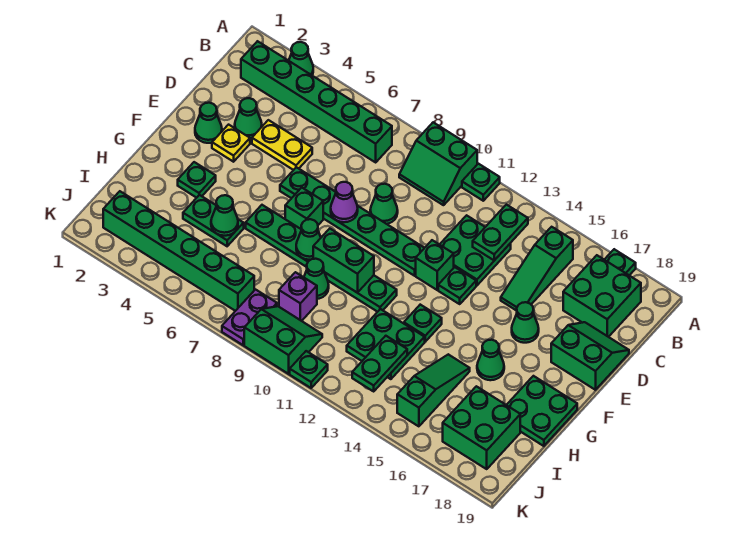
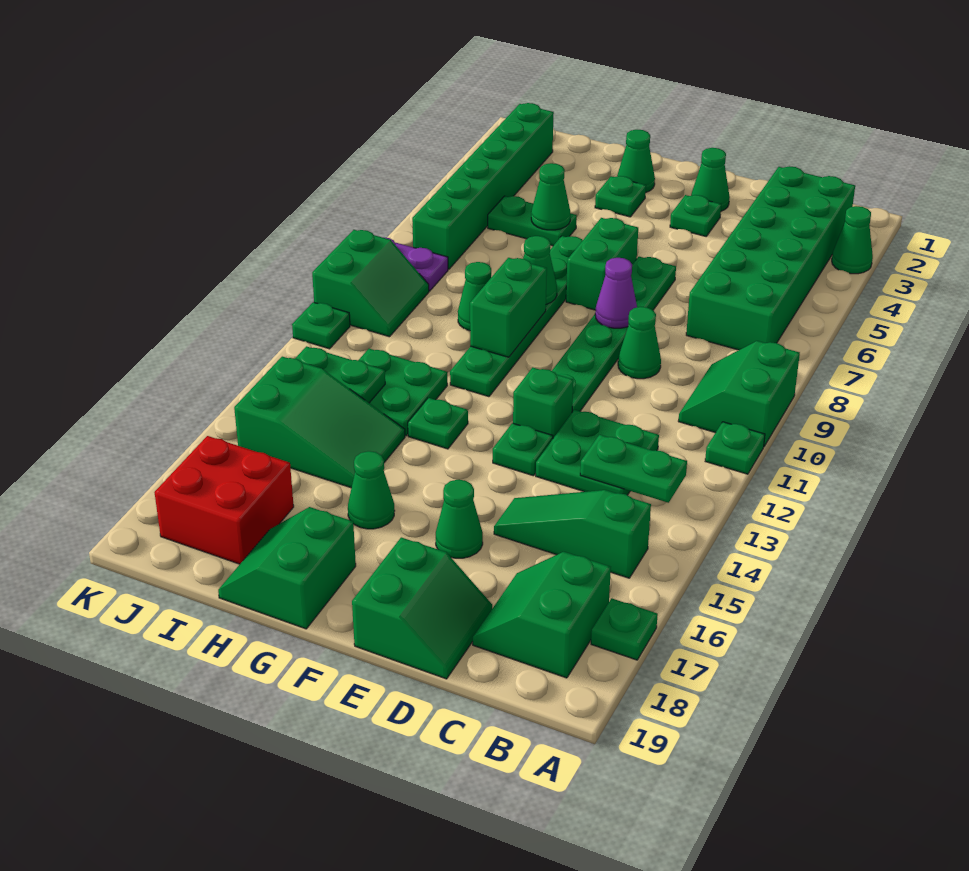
green brick B2:B7 level 1 -> green brick B2:C7 level 1
green brick B17:C18 level 1 -> green slope B17:C18 level 1 top B
green cone D3 level 1 -> green cone G2 level 1
yellow plate D4:D5 level 1 -> none
yellow plate E3 level 1 -> green plate E3 level 1
green brick F7 level 1 -> green brick F6:F7 level 1
green plate G18:H19 level 1 -> green slope G18:H19 level 1 top G
green plate H4:H5 level 1 -> green plate H5:I5 level 1
green slope H15:J15 level 1 top J -> green slope H14:J15 level 1 top J
purple brick I9 level 1 -> none
green brick I17:J18 level 1 -> red brick I17:J18 level 1

